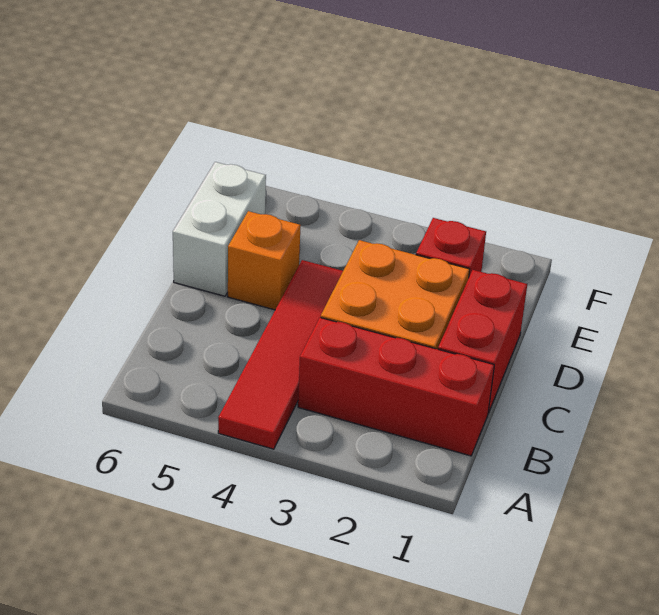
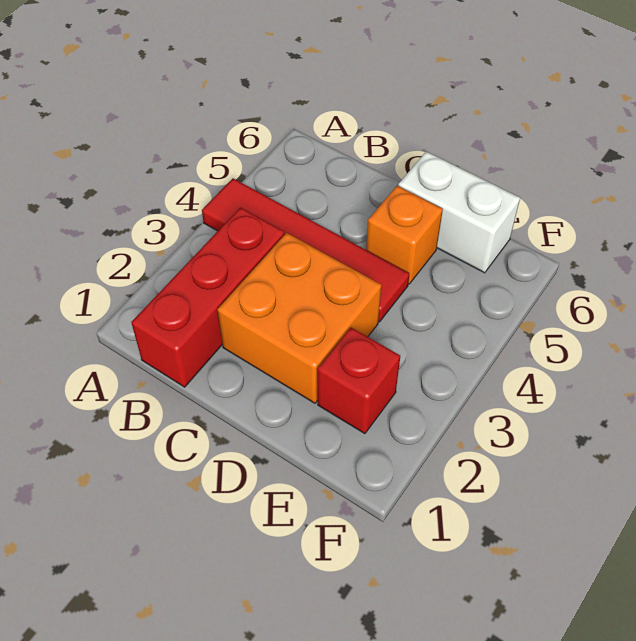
red brick C1:D1 level 1 -> none

